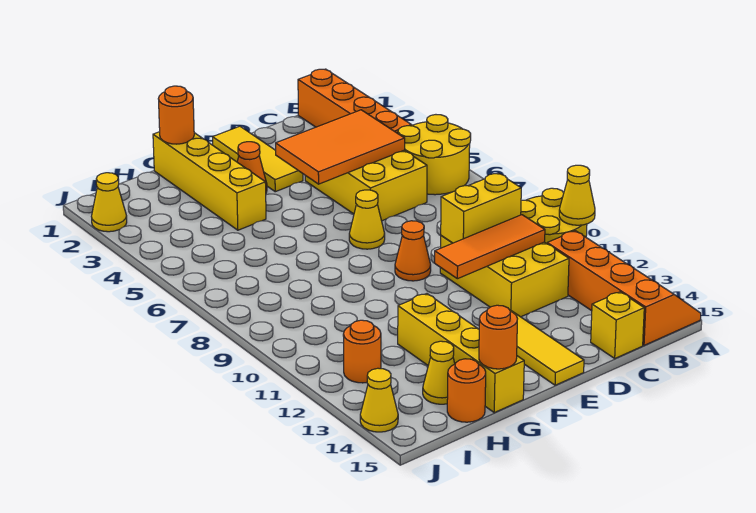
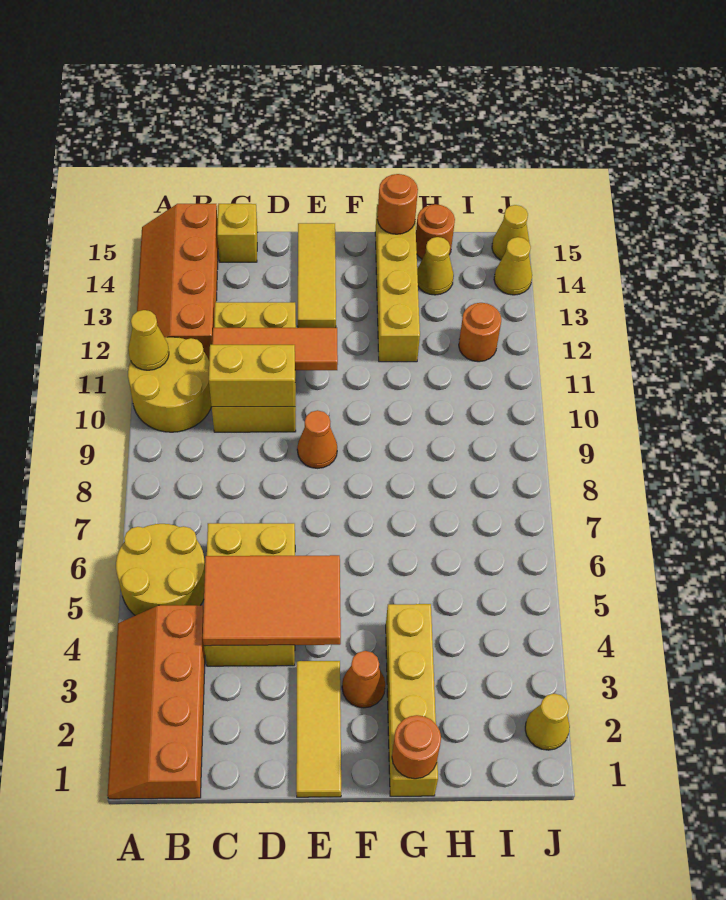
yellow cone E7 level 1 -> yellow cone J15 level 1

